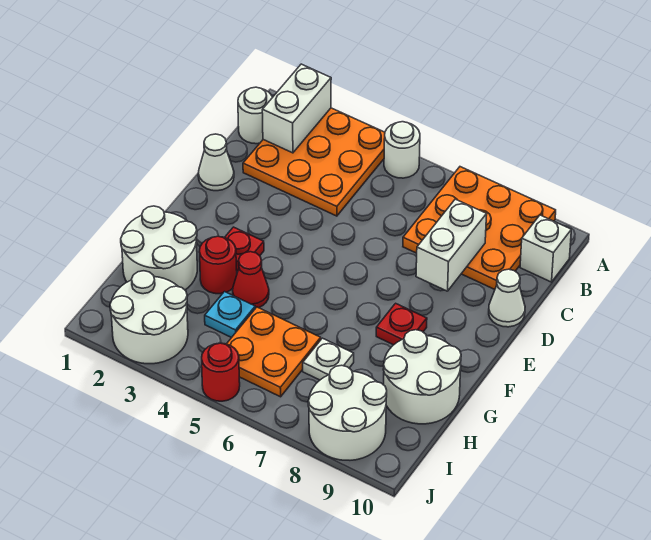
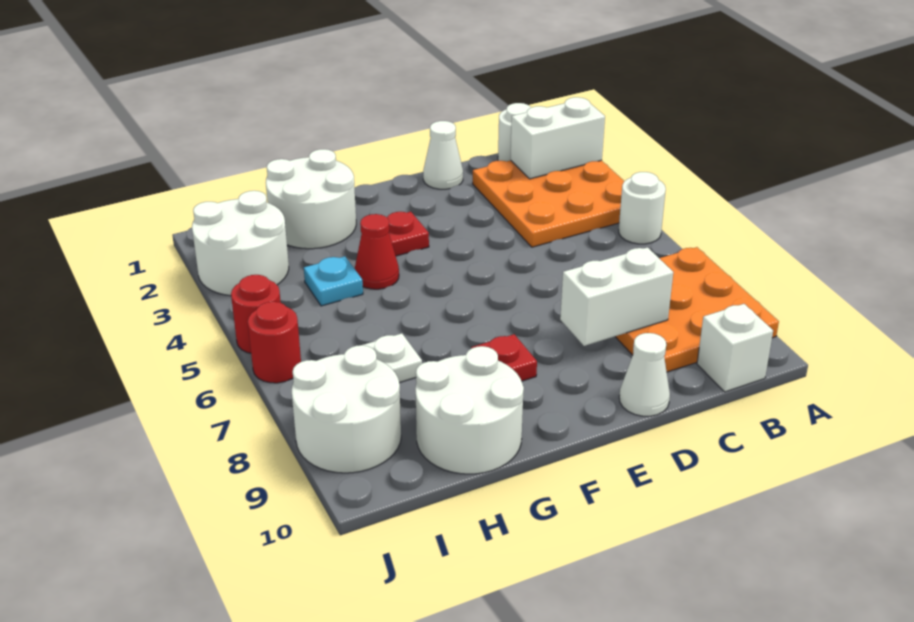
red round brick G3 level 1 -> red round brick J6 level 1
orange plate H5:I6 level 1 -> none

